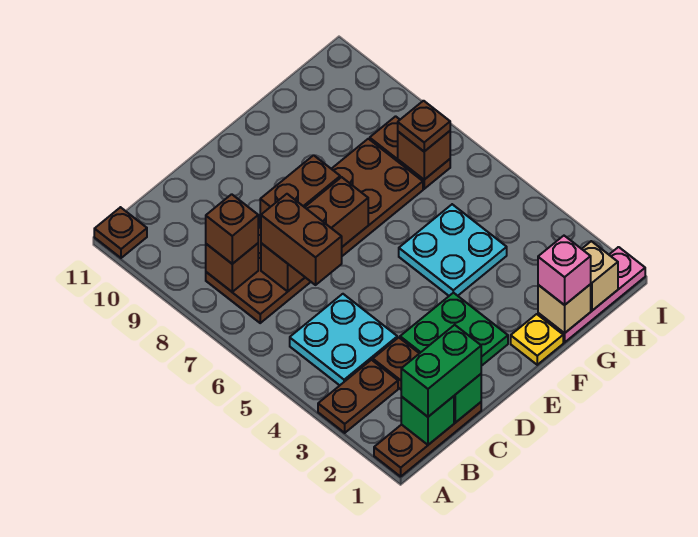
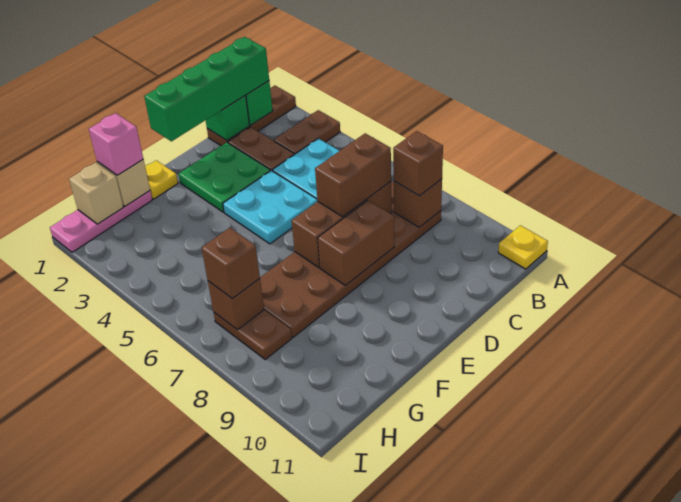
brown plate A11 level 1 -> yellow plate A11 level 1
green brick B1:C1 level 3 -> green brick B1:E1 level 3
brown brick C6:C7 level 3 -> brown brick C7:D7 level 3
cyan plate F4:G5 level 1 -> cyan plate D4:E5 level 1
brown plate H7 level 3 -> brown brick H7 level 3

